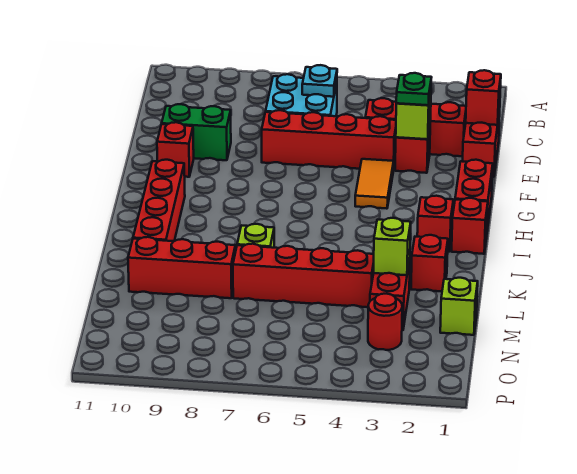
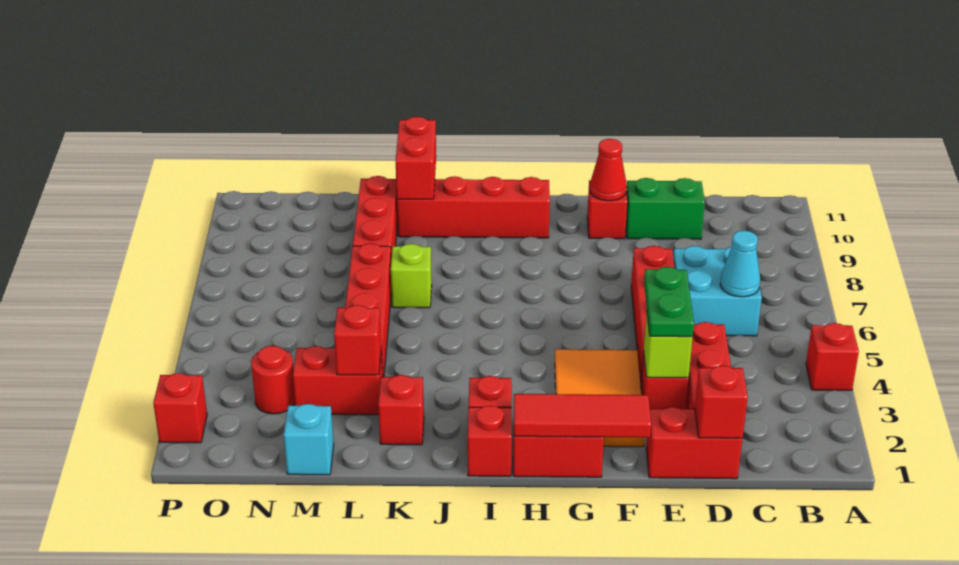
none -> red brick A4 level 1
cyan plate C6 level 2 -> cyan cone C6 level 2
green plate E3 level 3 -> green plate E3:E4 level 3
green brick E9:E10 level 1 -> green brick D10:E10 level 1
none -> red tile F1:H1 level 2
orange tile F4:G4 level 1 -> orange tile F2:G4 level 1
none -> red cone F10 level 2
none -> red brick K10:K11 level 2
lime brick L3 level 2 -> red brick L3 level 2
lime brick M1 level 1 -> cyan brick M1 level 1
none -> red brick P2 level 1

